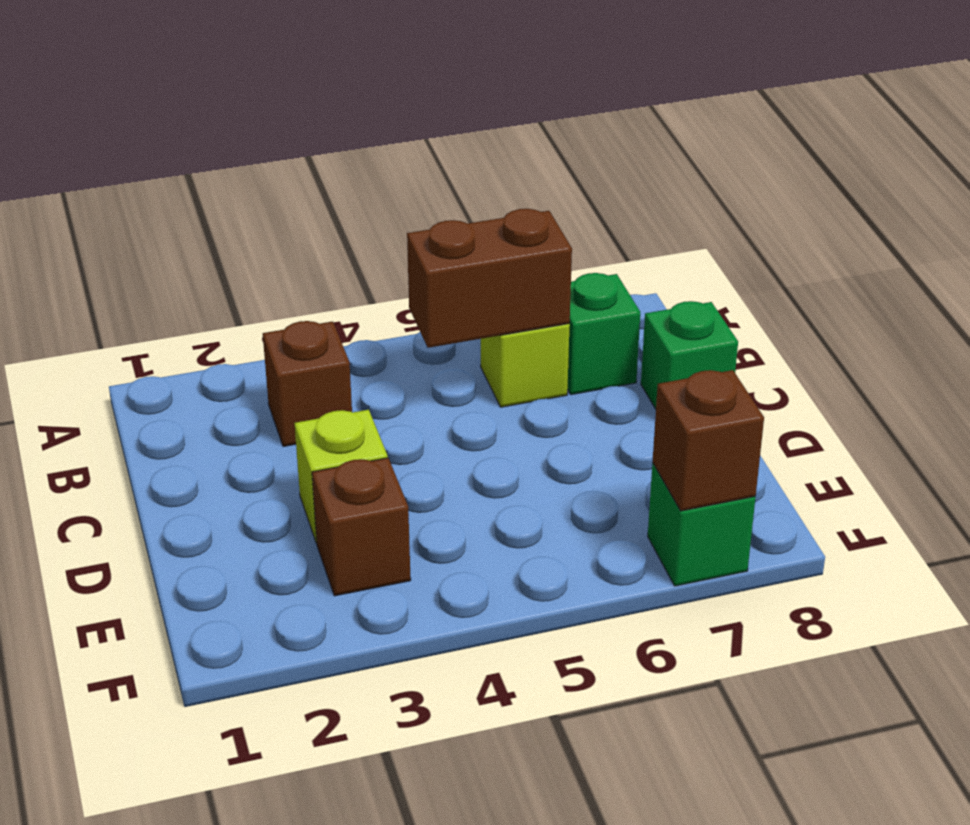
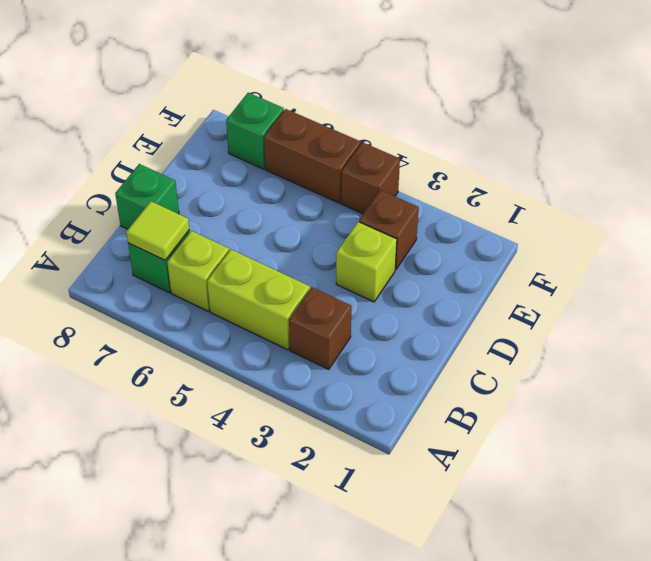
none -> lime brick B4:B5 level 1
brown brick B5:B6 level 2 -> brown brick F5:F6 level 1
none -> lime tile B7 level 2
brown brick F7 level 2 -> brown brick F4 level 1

